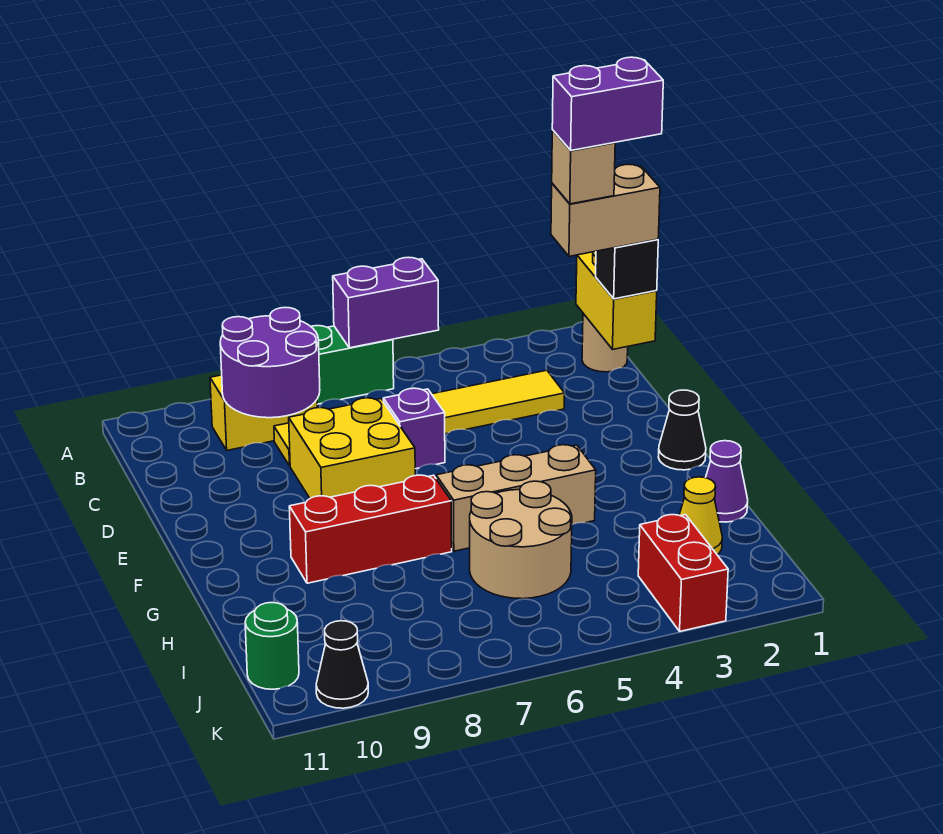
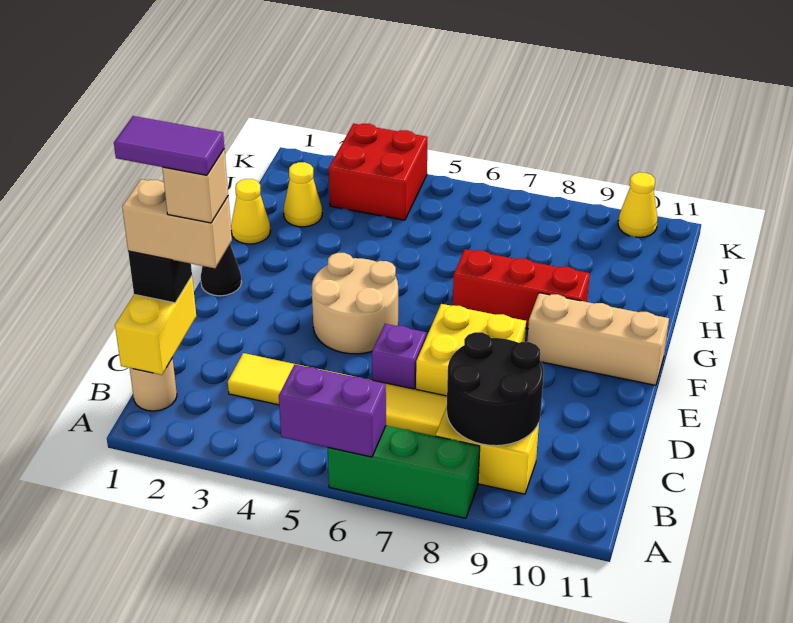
purple round brick B8:C9 level 2 -> black round brick B8:C9 level 2
purple brick C1:C2 level 6 -> purple tile C1:C2 level 6
tan brick G4:G6 level 1 -> tan brick F9:F11 level 1
purple cone H1 level 1 -> yellow cone H1 level 1
tan round brick H5:I6 level 1 -> tan round brick E4:F5 level 1
red brick J3:K3 level 1 -> red brick J3:K4 level 1
green round brick J11 level 1 -> none
black cone K10 level 1 -> yellow cone K10 level 1

